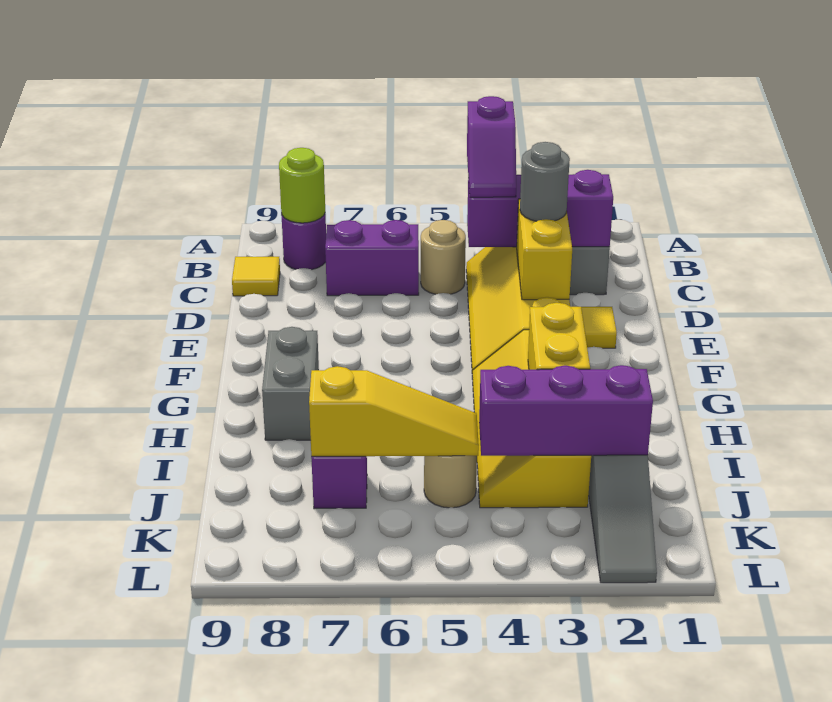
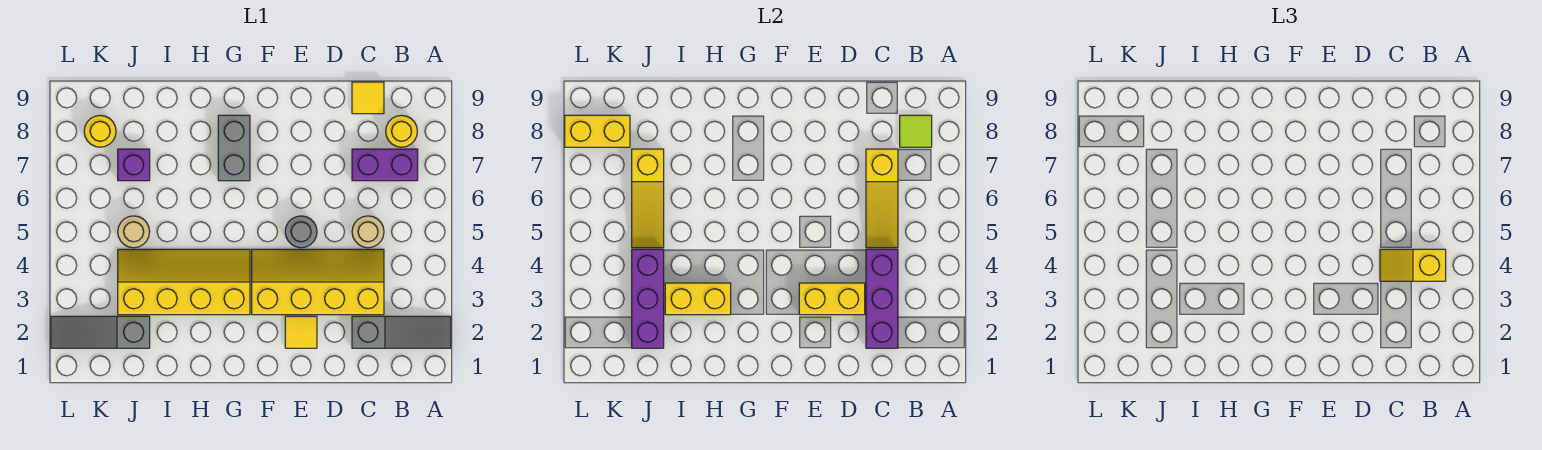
purple slope B4:C4 level 3 top B -> yellow slope B4:C4 level 3 top B
purple round brick B8 level 1 -> yellow round brick B8 level 1
lime round brick B8 level 2 -> lime tile B8 level 2
none -> yellow slope C5:C7 level 2 top 7
purple brick C6:C7 level 1 -> purple brick B7:C7 level 1
grey round brick D3 level 3 -> grey round brick E5 level 1
grey brick G8:H8 level 1 -> grey brick G7:G8 level 1
none -> yellow round brick K8 level 1
none -> yellow brick K8:L8 level 2

